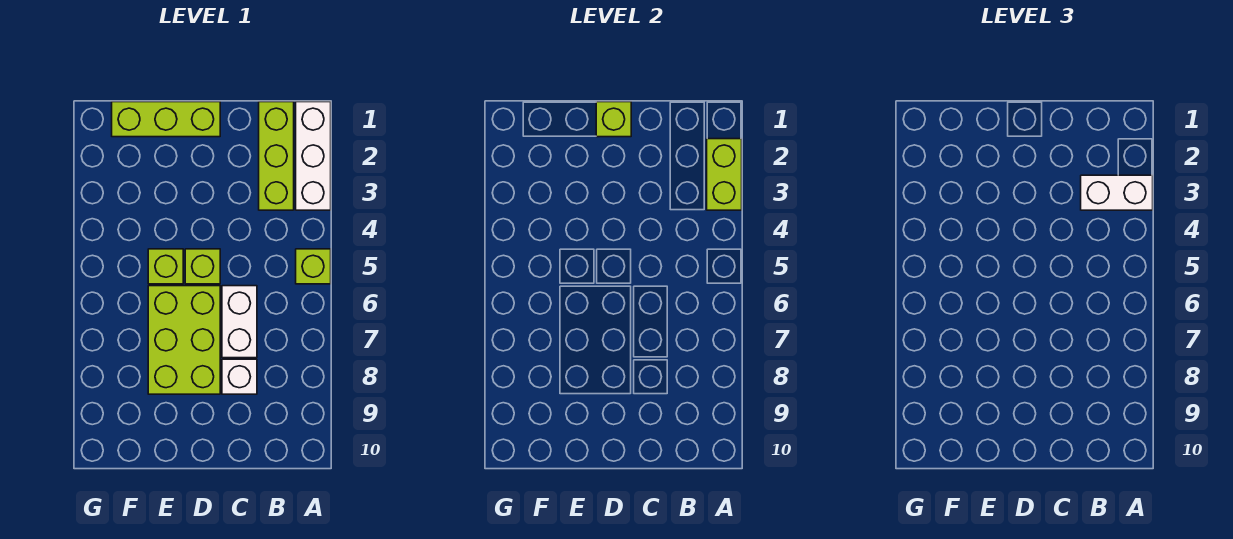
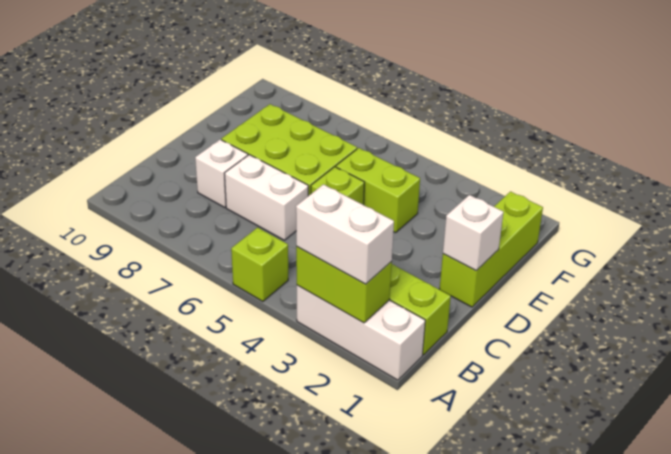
white brick A3:B3 level 3 -> white brick A2:A3 level 3
lime brick D1 level 2 -> white brick D1 level 2
lime brick E5 level 1 -> lime brick E4:E5 level 1

